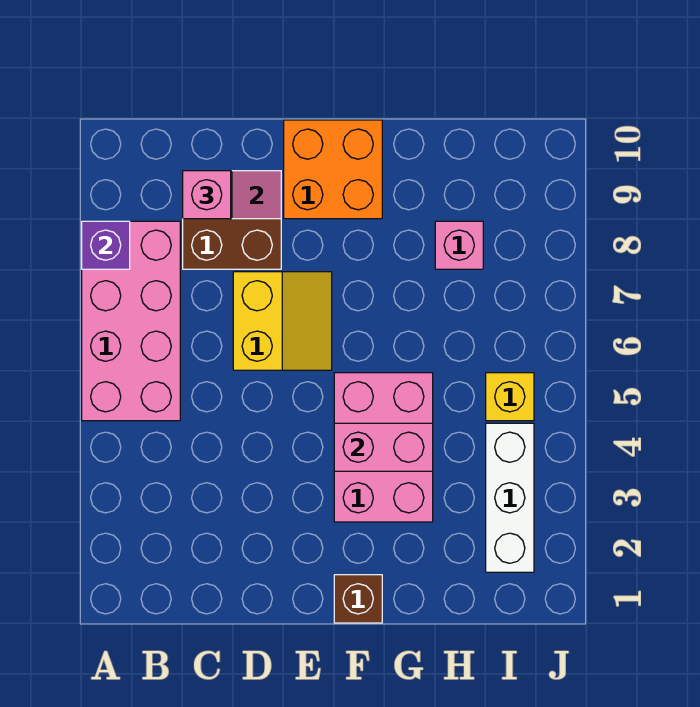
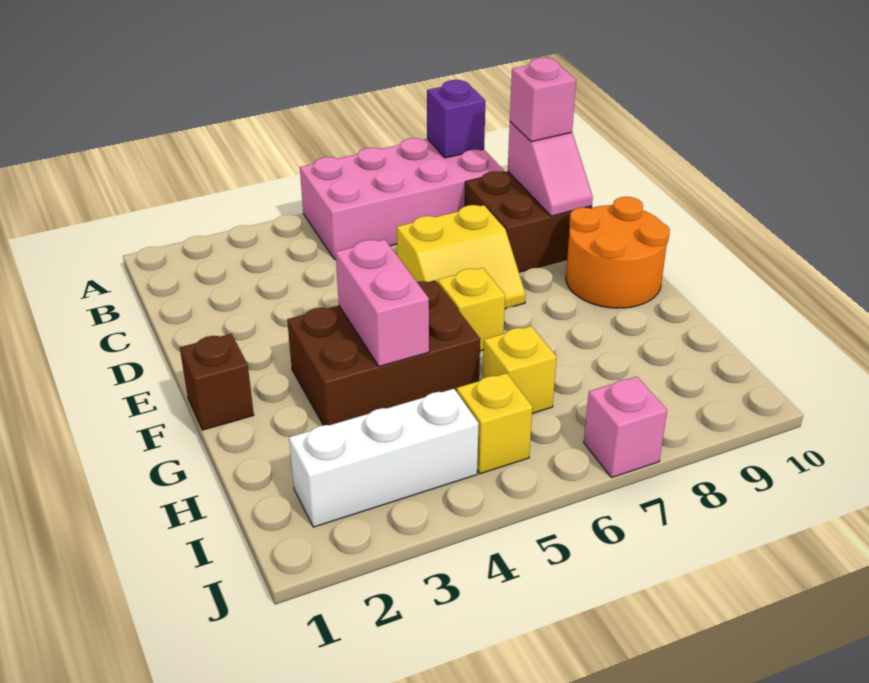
orange brick E9:F10 level 1 -> orange round brick E9:F10 level 1
pink brick F3:G5 level 1 -> brown brick F3:G5 level 1
none -> yellow brick F6 level 1
none -> yellow brick H6 level 1
pink brick H8 level 1 -> pink brick J7 level 1

